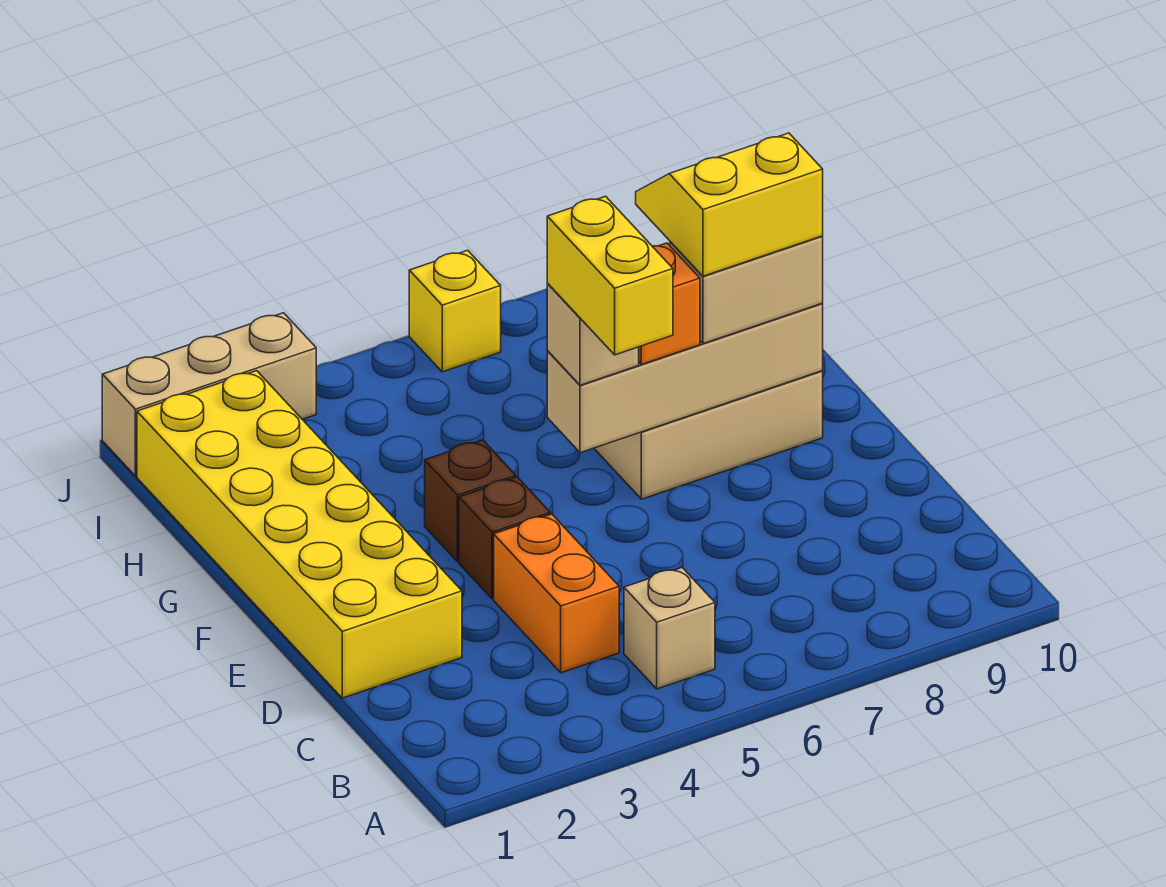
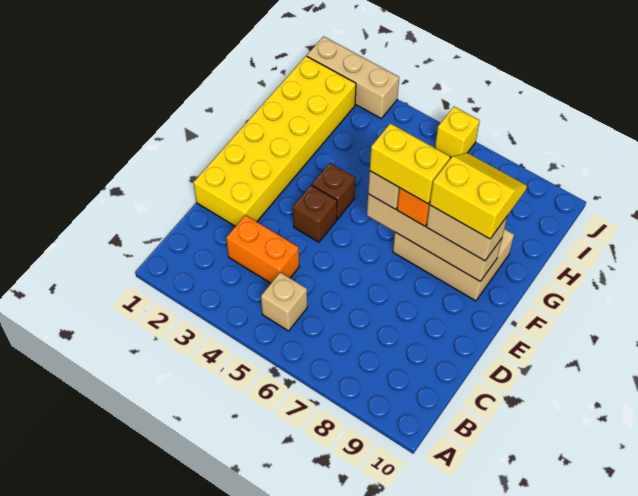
orange brick C4:D4 level 1 -> orange brick C3:C4 level 1
yellow brick E6:F6 level 4 -> yellow brick F6:F7 level 4

